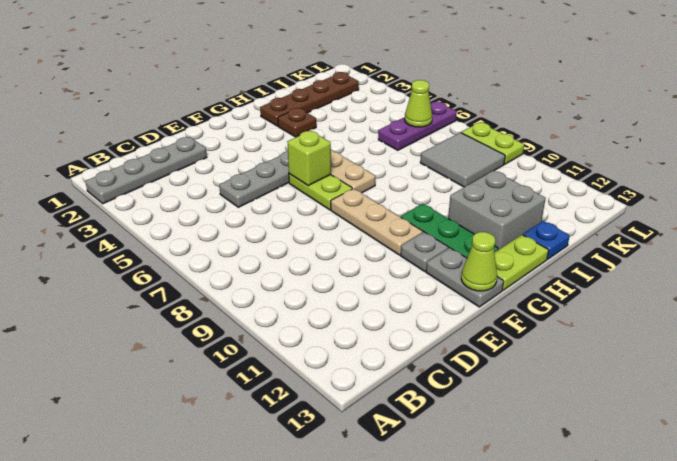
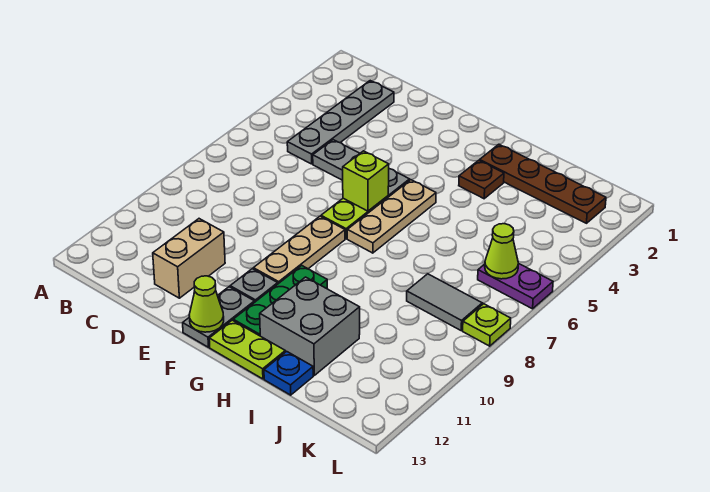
grey plate A2:D2 level 1 -> grey plate C2:C5 level 1
none -> tan brick D11:D12 level 1
purple plate J6:L6 level 1 -> purple plate K6:L6 level 1
grey tile J8:K9 level 1 -> grey tile J8:K8 level 1
lime plate L8:L9 level 1 -> lime plate L8 level 1

